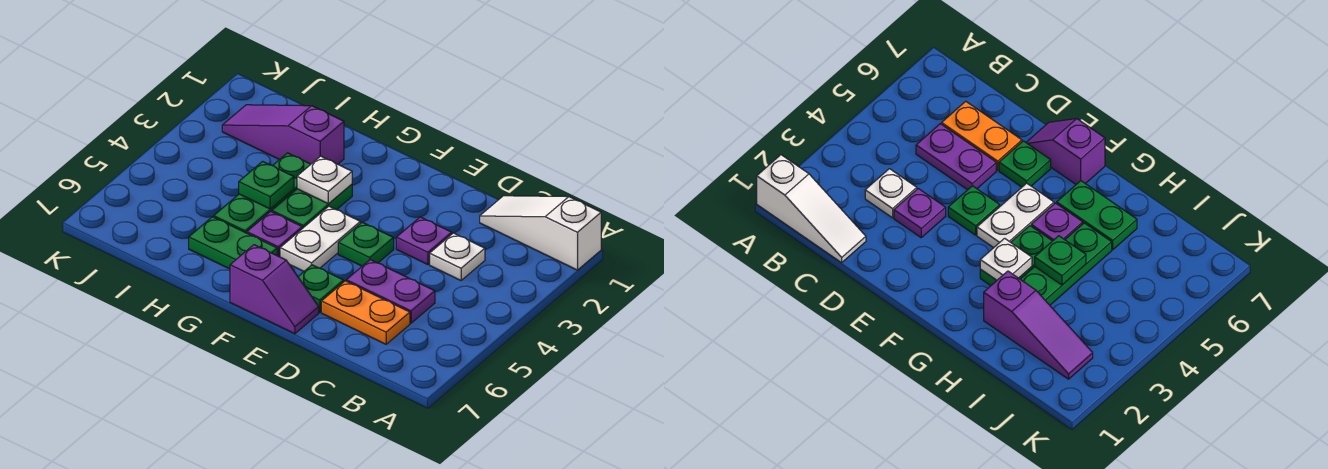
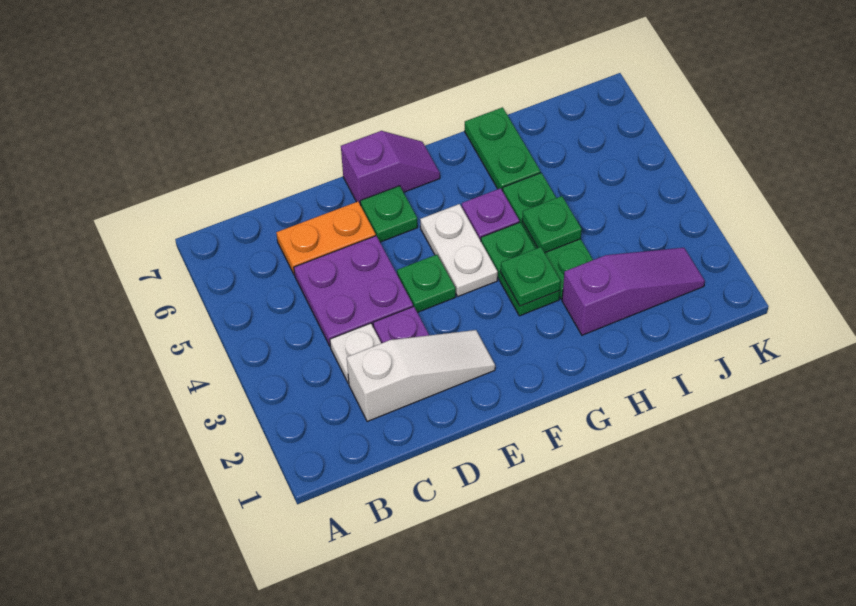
white slope A1:C1 level 1 top A -> white slope C2:E2 level 1 top C
purple plate C5:D5 level 1 -> purple plate C4:D5 level 1
purple slope E7:F7 level 1 top F -> purple slope E7:F7 level 1 top E
white plate G3 level 2 -> green plate G3 level 2
green plate G6:H6 level 1 -> green plate H6:H7 level 1

